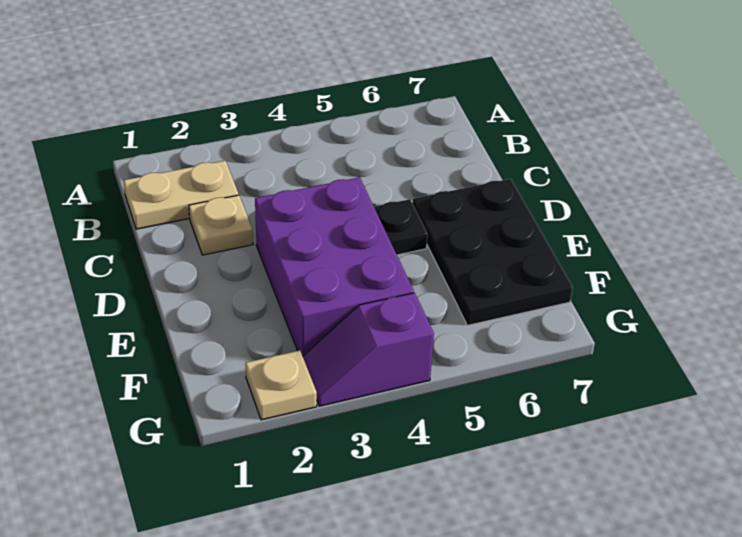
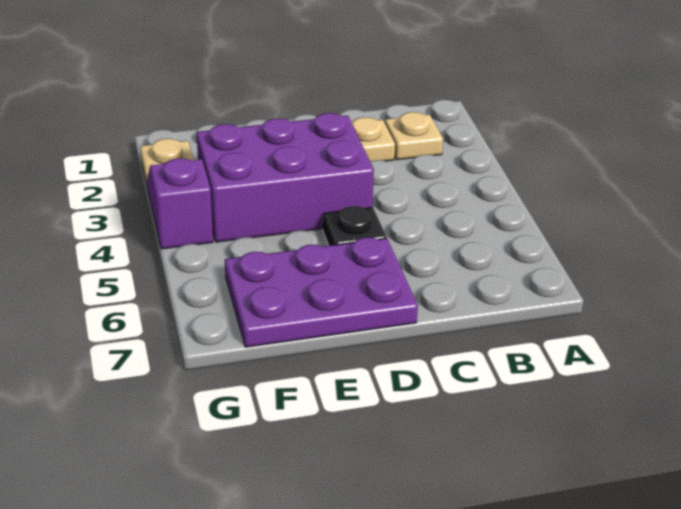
tan plate B1:B2 level 1 -> tan plate B2 level 1
black plate D6:F7 level 1 -> purple plate D6:F7 level 1

